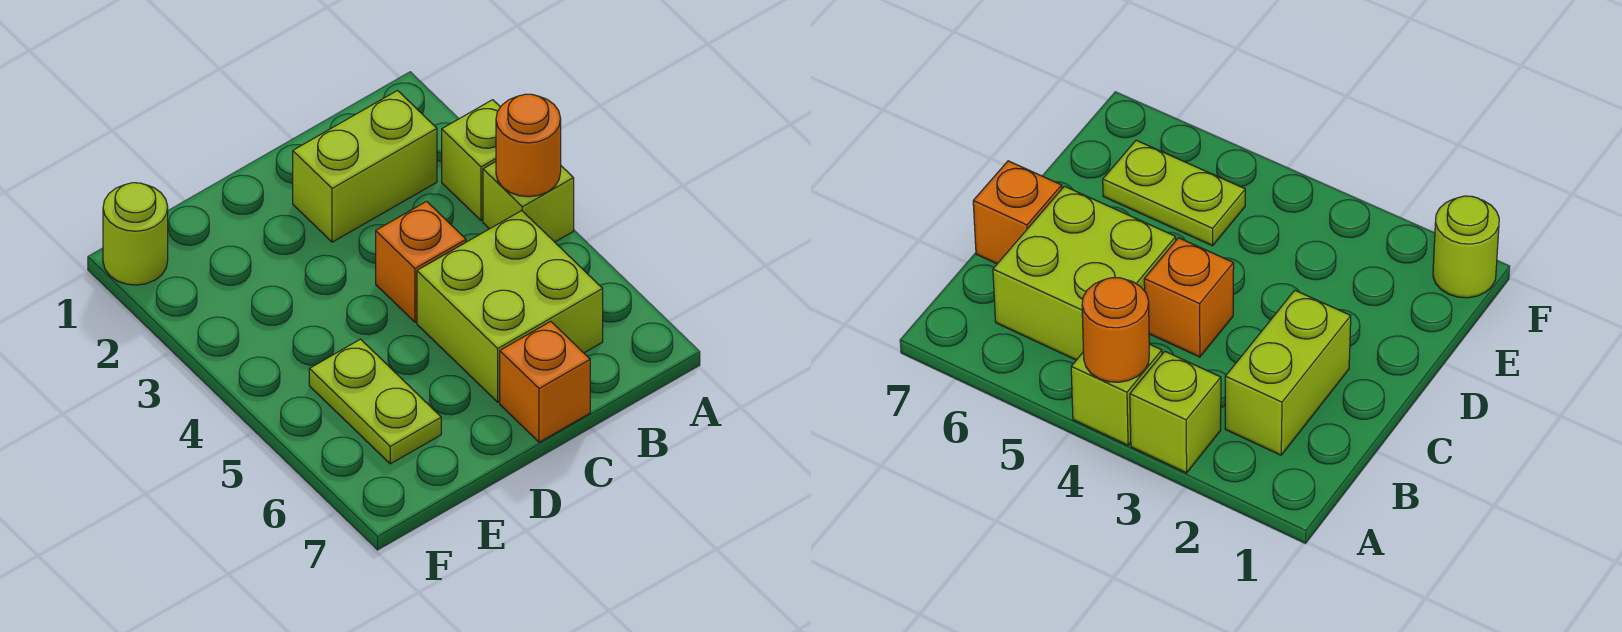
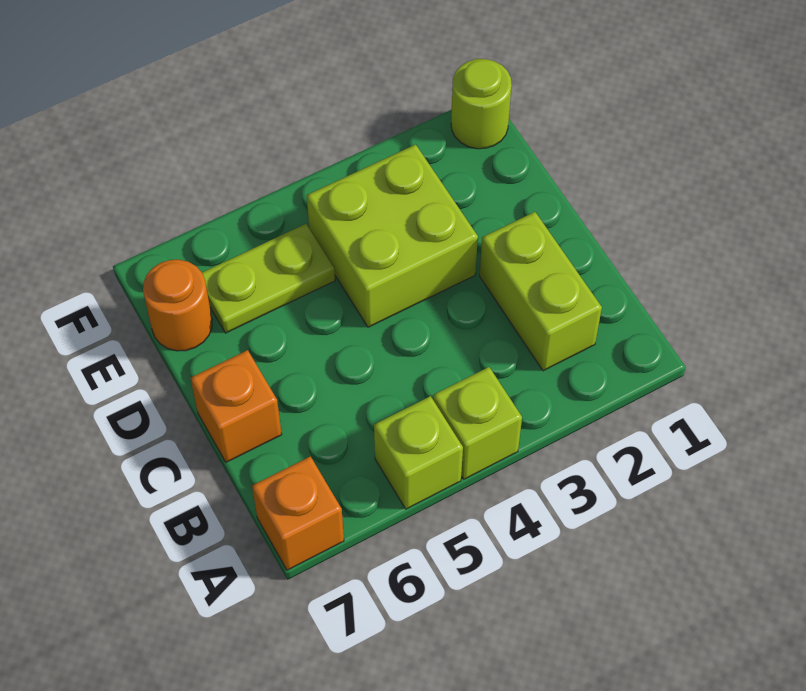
lime brick A3 level 1 -> lime brick A5 level 1
orange round brick A4 level 2 -> orange round brick E7 level 1
lime brick B5:C6 level 1 -> lime brick D3:E4 level 1
orange brick C4 level 1 -> orange brick A7 level 1

